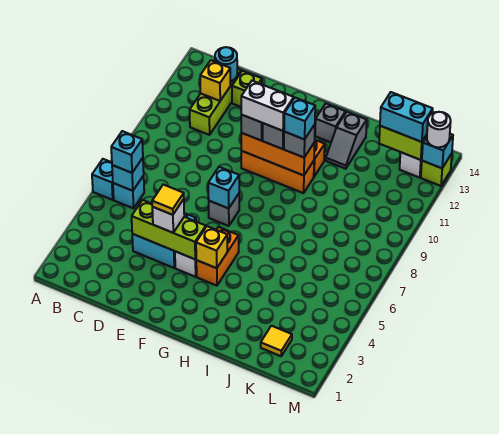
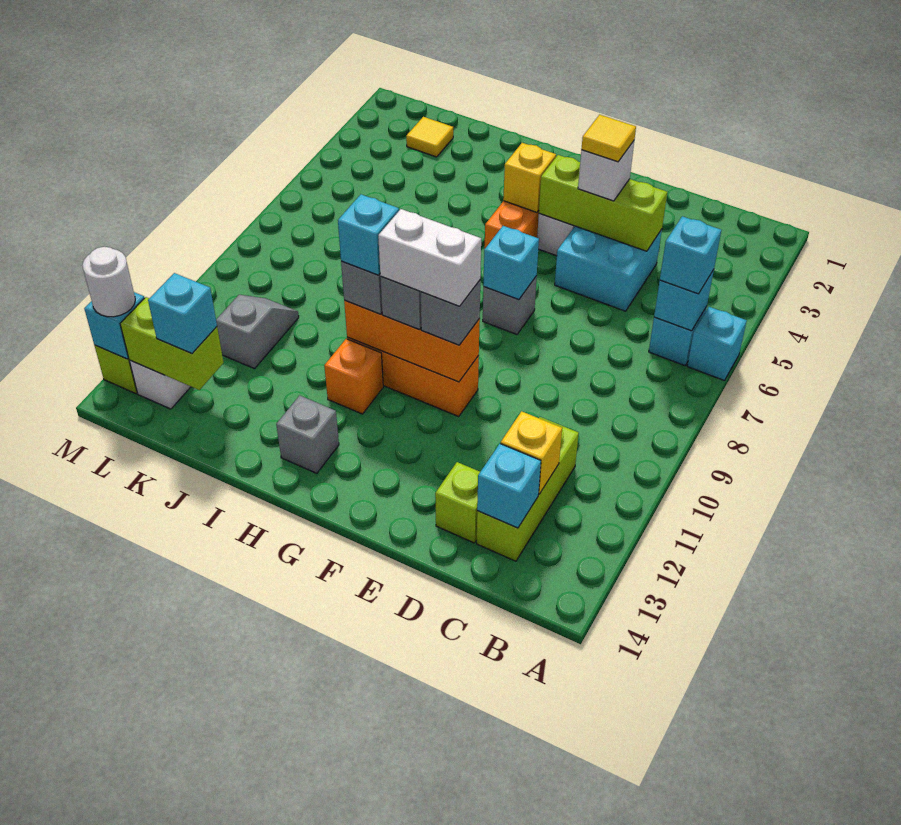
cyan round brick C13 level 2 -> cyan brick C13 level 2
grey slope I12:I13 level 1 top 13 -> grey slope K10:K11 level 1 top 11
cyan brick K13:L13 level 3 -> cyan brick K13 level 3

